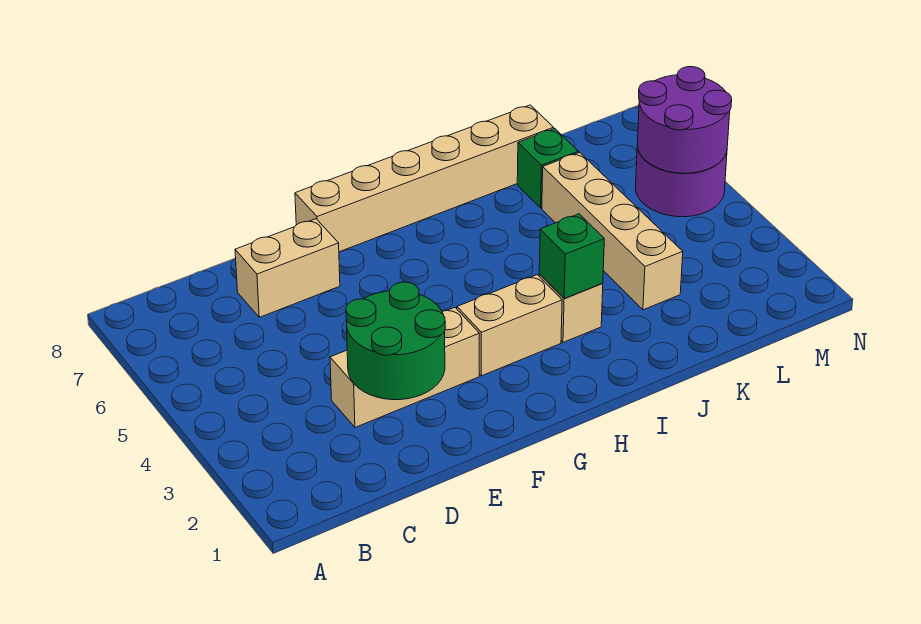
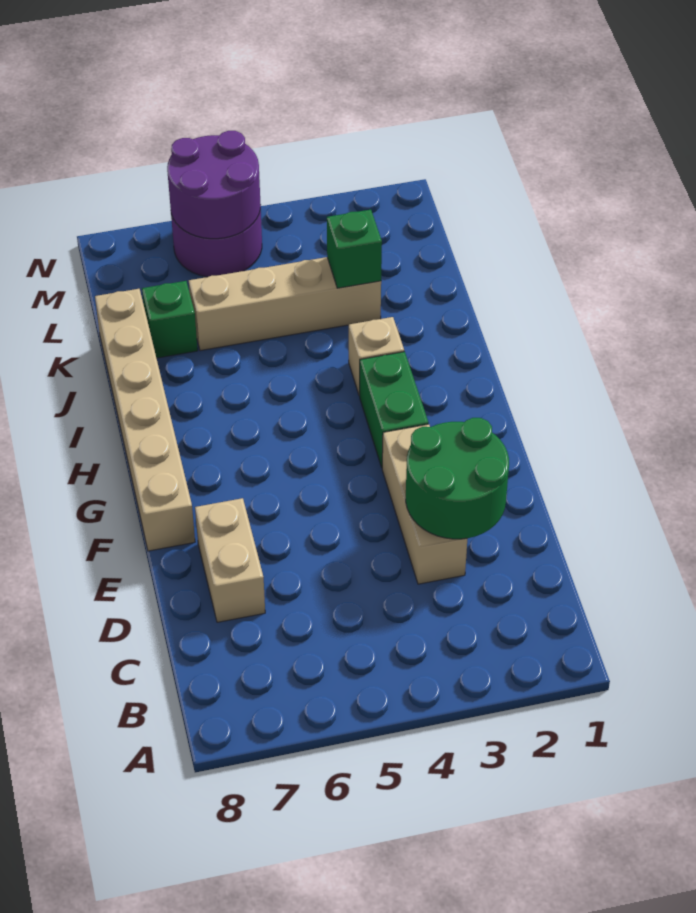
tan brick G3:H3 level 1 -> green brick G3:H3 level 1
green brick I3 level 2 -> green brick K3 level 2

